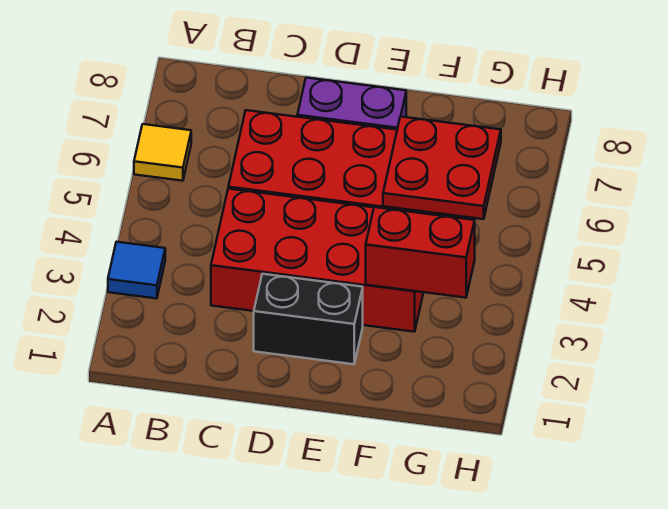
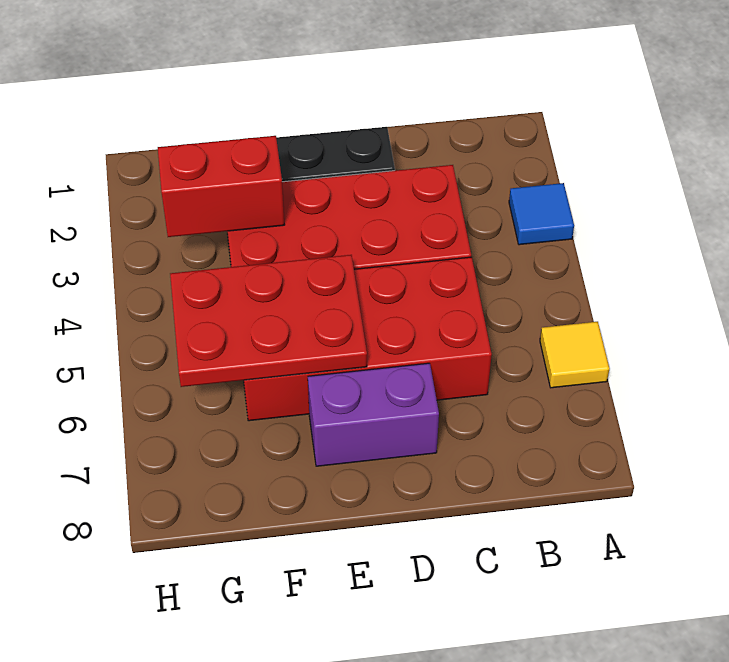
red plate F5:G6 level 2 -> red plate E5:G6 level 2

